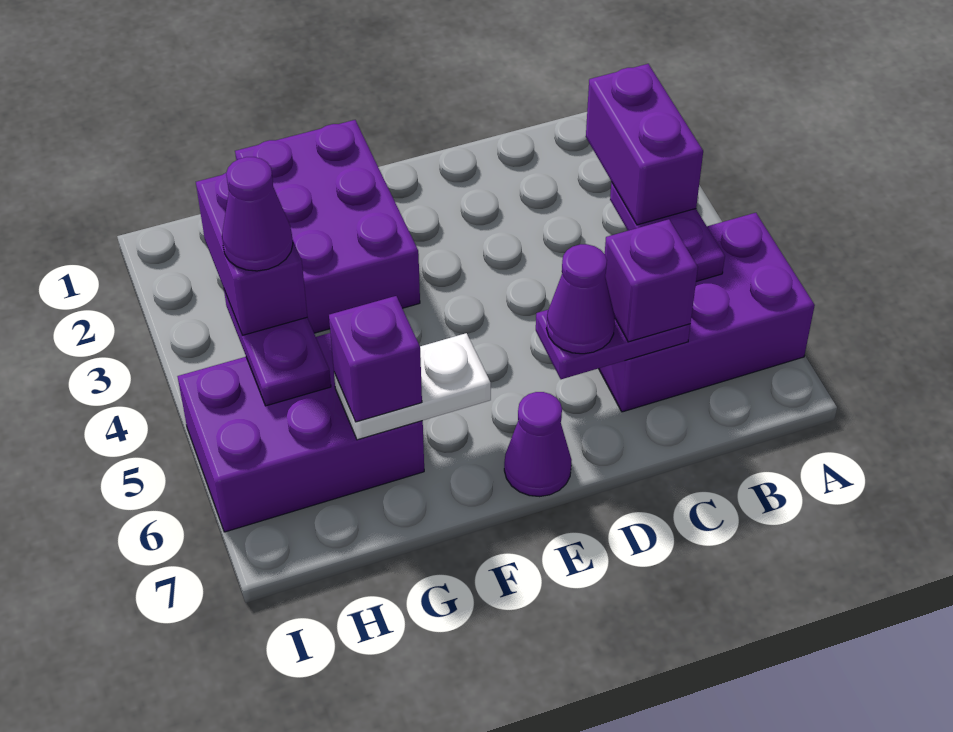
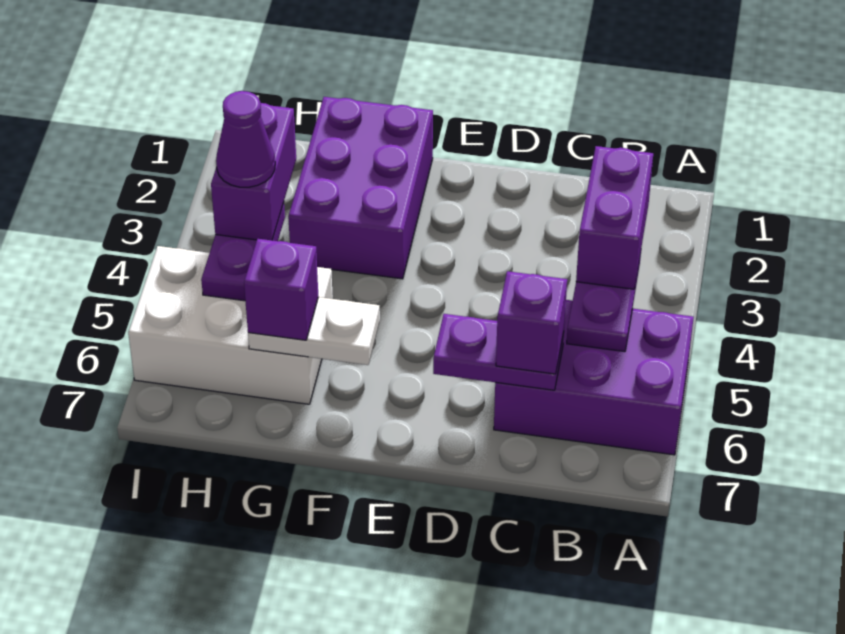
purple cone D6 level 3 -> none
purple cone E7 level 1 -> none
purple brick G5:I6 level 1 -> white brick G5:I6 level 1

